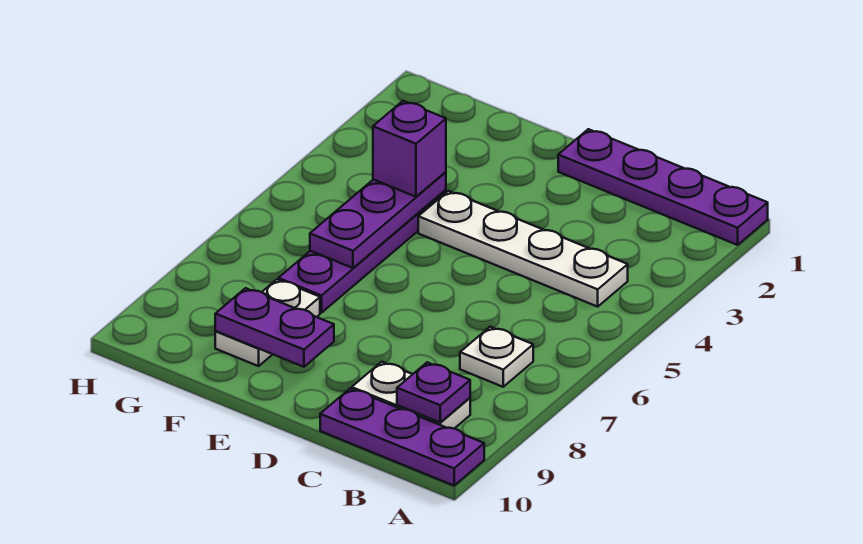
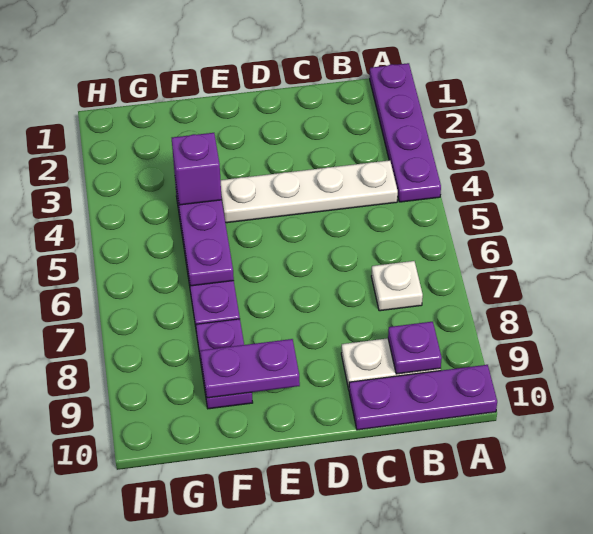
purple plate A1:D1 level 1 -> purple plate A1:A4 level 1
white plate F8:F9 level 1 -> purple plate F8:F9 level 1

